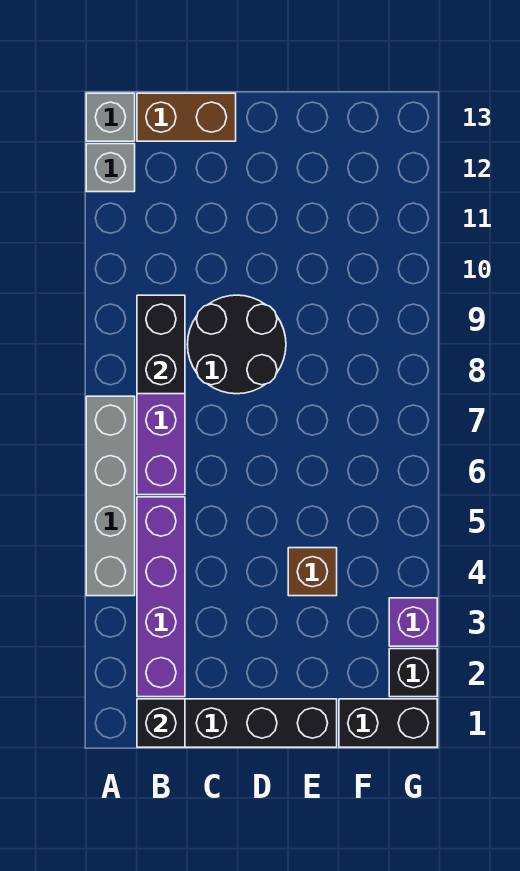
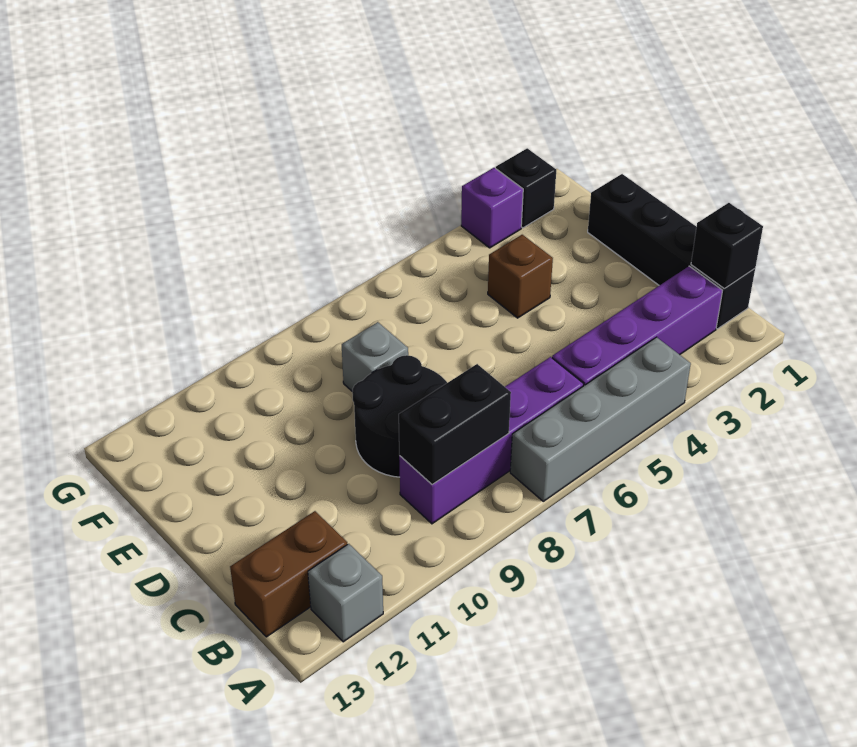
grey brick A13 level 1 -> grey brick E8 level 1
brown brick B13:C13 level 1 -> brown brick B12:B13 level 1
black brick F1:G1 level 1 -> none

